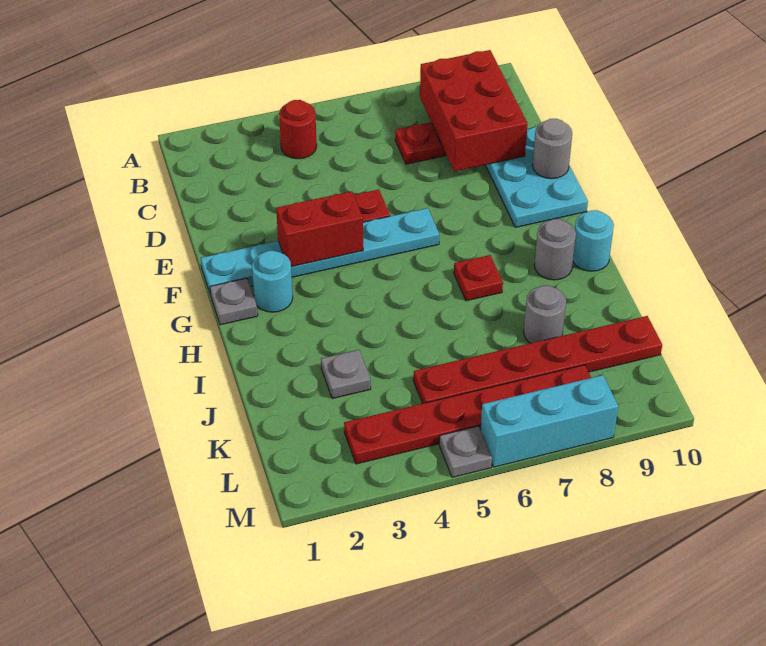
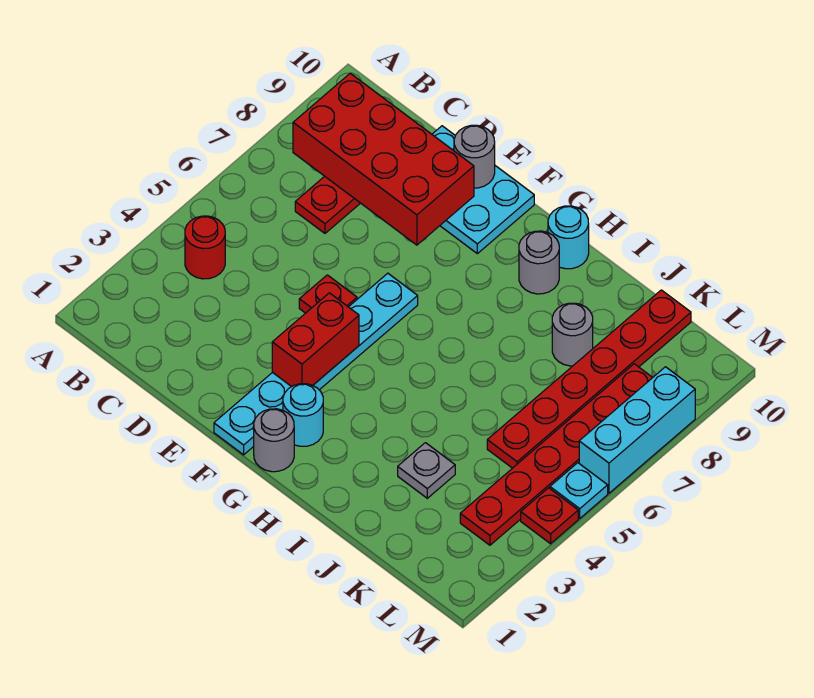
red brick B8:D9 level 2 -> red brick B8:E9 level 2
grey plate G1 level 1 -> grey round brick G1 level 1
red plate H7 level 1 -> red plate M4 level 1
grey plate M5 level 1 -> cyan plate M5 level 1

